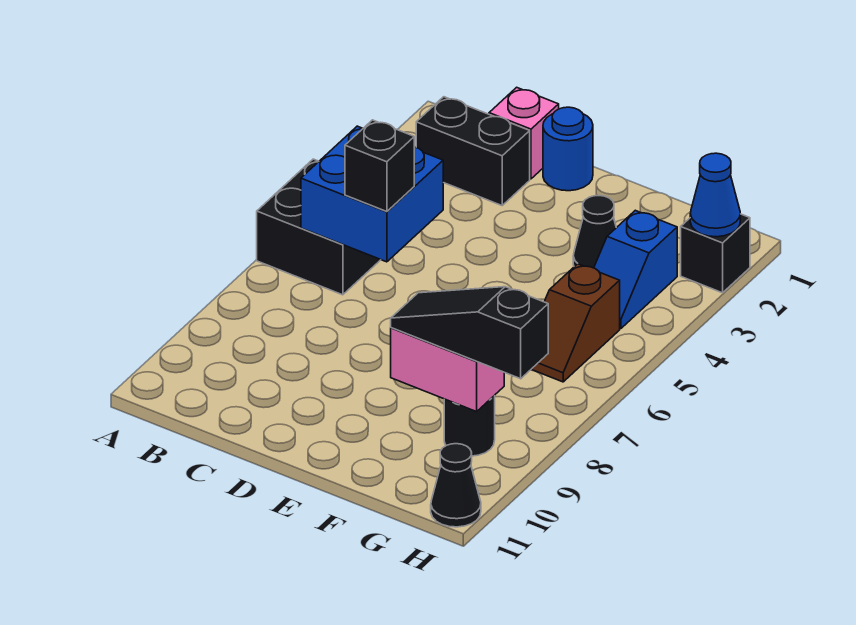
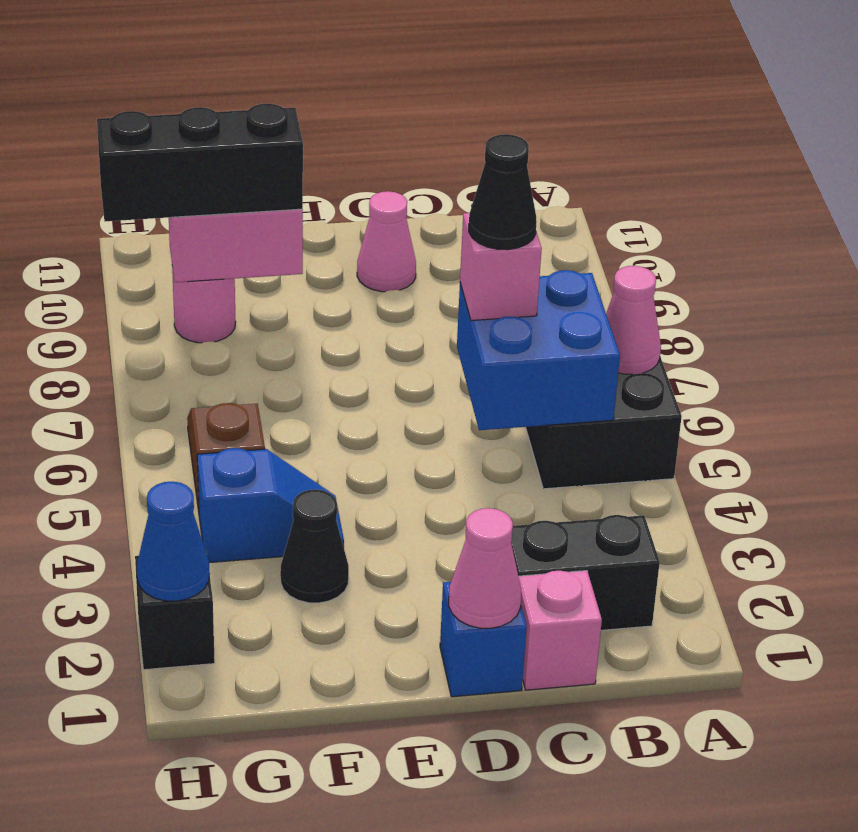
none -> pink cone A6 level 2
black brick C6 level 3 -> pink brick C6 level 3
blue round brick D1 level 1 -> blue brick D1 level 1
none -> pink cone D1 level 2
none -> pink cone D10 level 1
black slope F9:H9 level 3 top H -> black brick F9:H9 level 3
blue slope G3:G4 level 1 top 3 -> blue slope F4:G4 level 1 top G
black round brick G9 level 1 -> pink round brick G9 level 1
black cone H11 level 1 -> black cone C6 level 4

